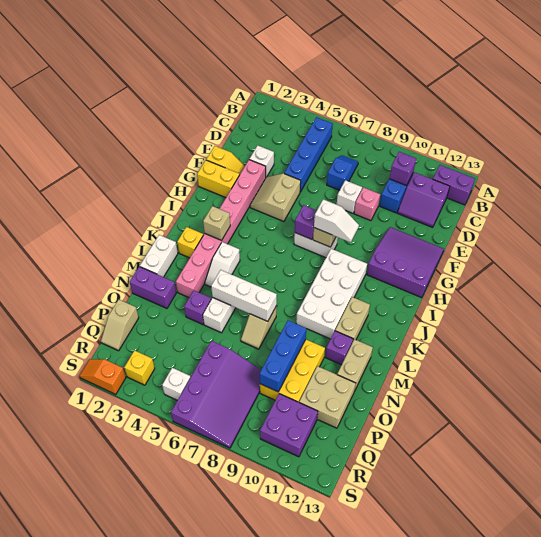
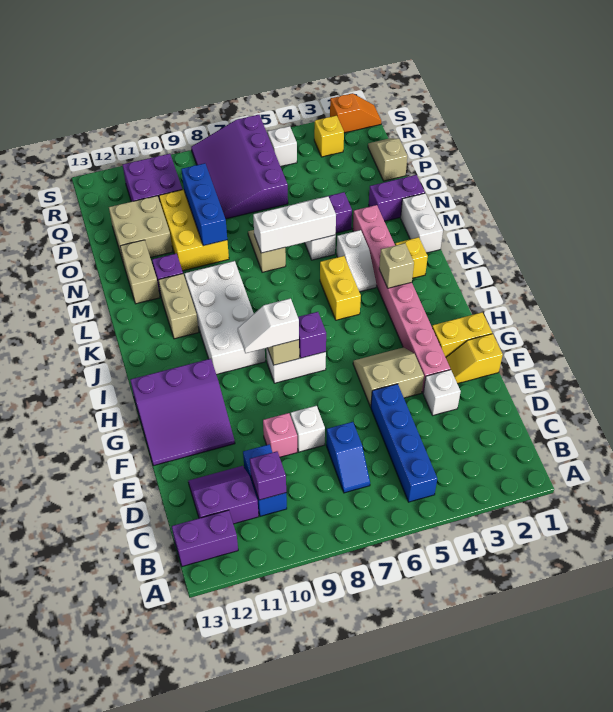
tan slope F4:G5 level 1 top 5 -> tan slope F4:G5 level 1 top F
none -> yellow brick J5:K5 level 1
white slope K4:L4 level 1 top K -> white slope K4:L4 level 1 top L

